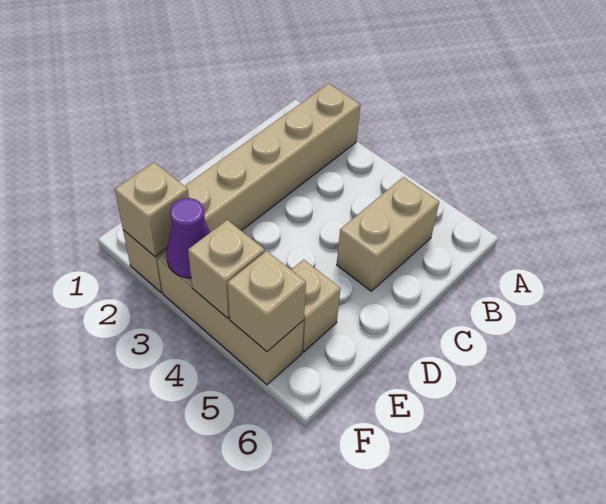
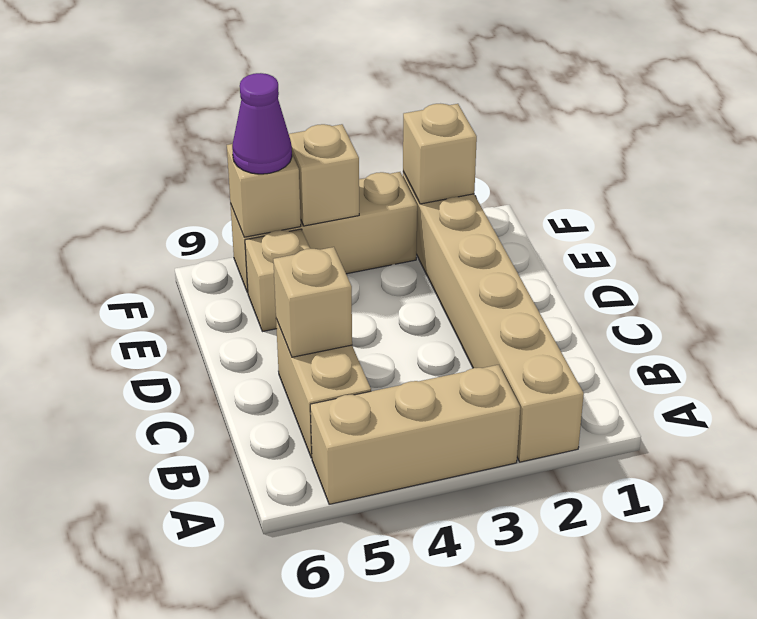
none -> tan brick A3:A5 level 1
none -> tan brick C5 level 2
purple cone F3 level 2 -> purple cone F5 level 3

